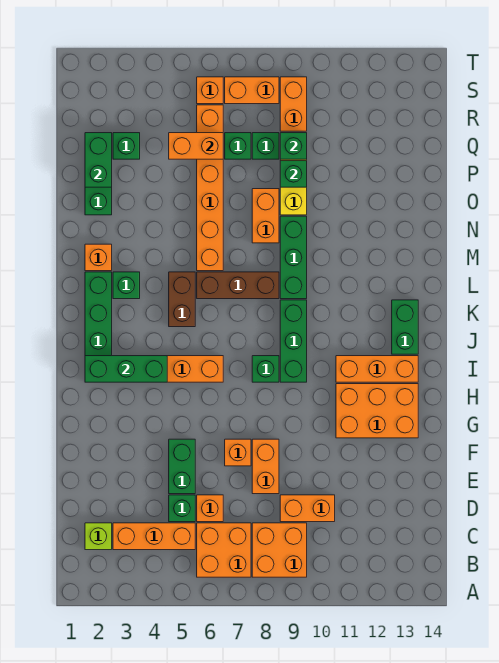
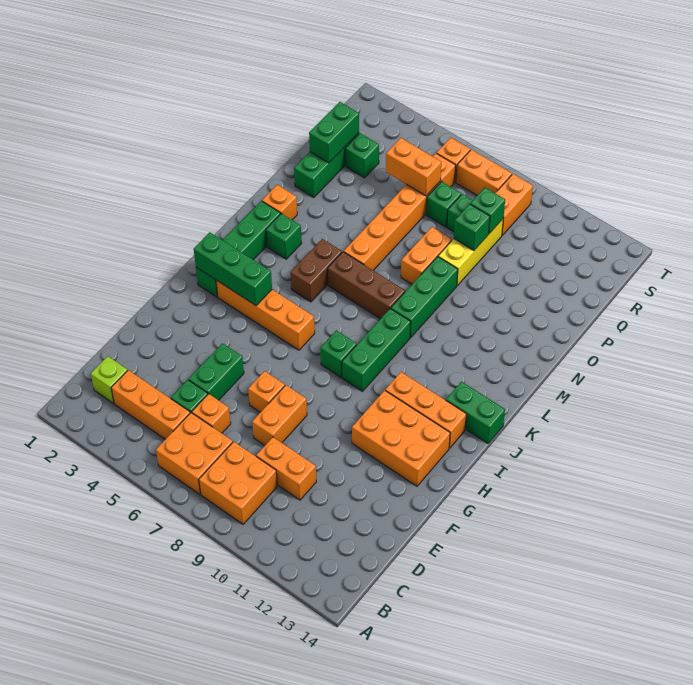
green brick J13:K13 level 1 -> green brick J13:J14 level 1

